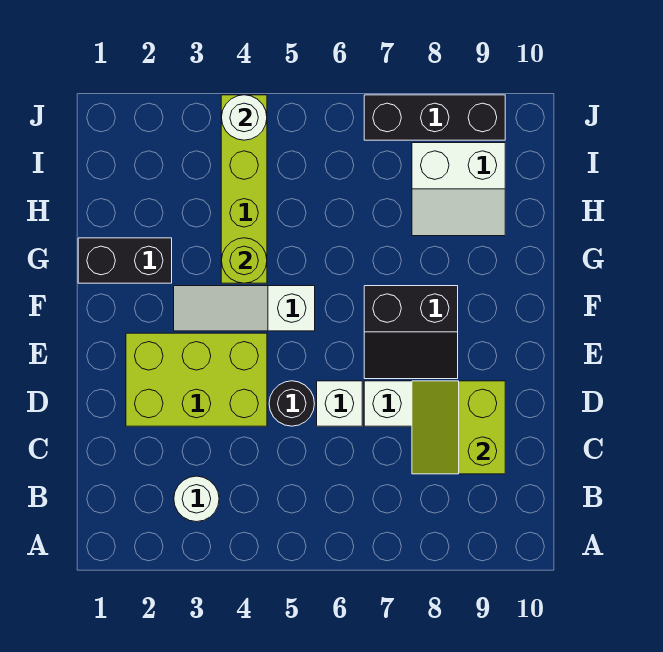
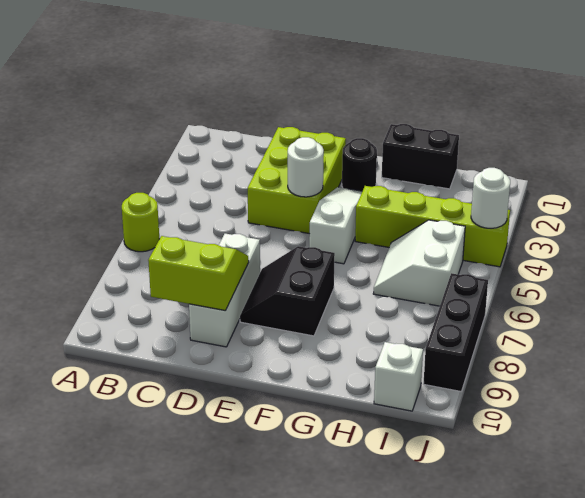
white round brick B3 level 1 -> white round brick E4 level 2
black round brick D5 level 1 -> black round brick F2 level 1
white brick D6 level 1 -> white brick I10 level 1
black brick G1:G2 level 1 -> black brick G1:H1 level 1
lime round brick G4 level 2 -> lime round brick A6 level 1
white slope H8:I9 level 1 top I -> white slope H5:I6 level 1 top I

